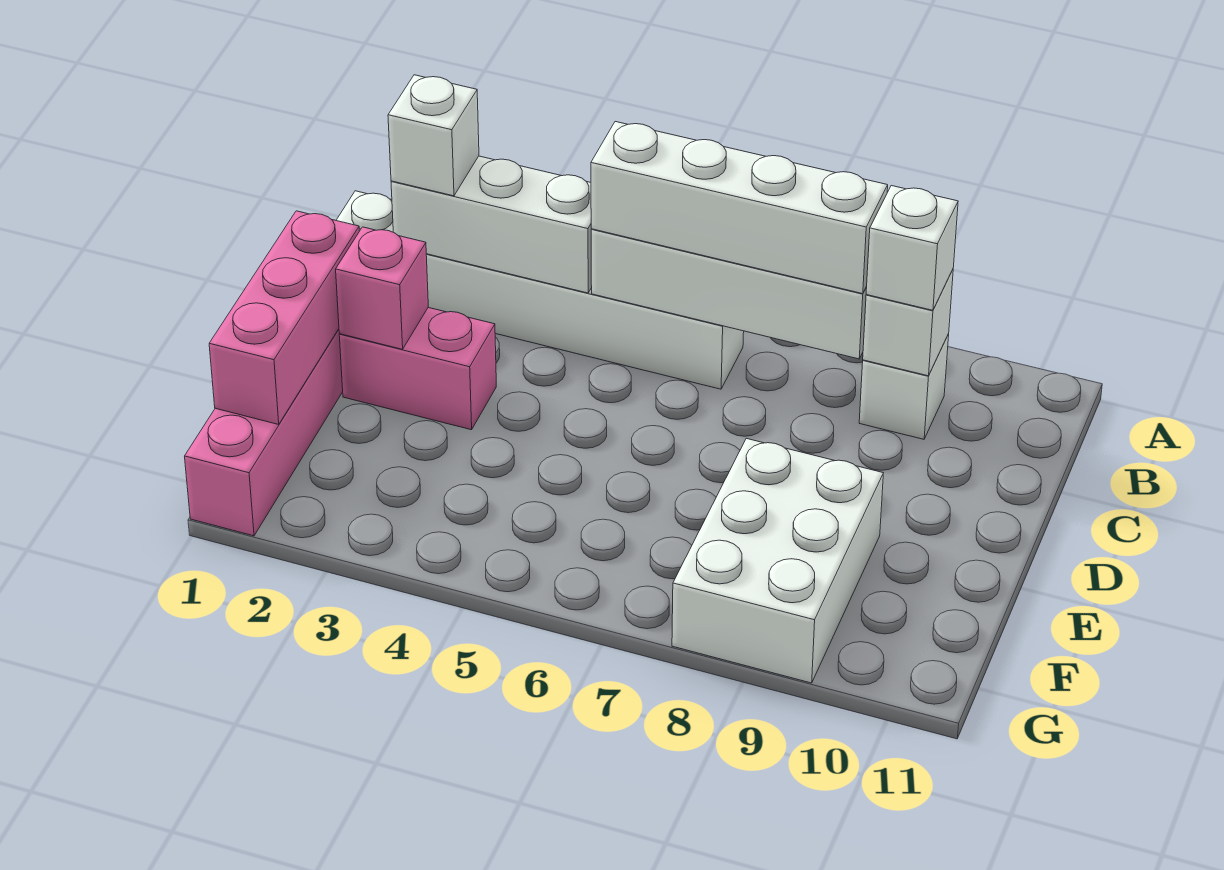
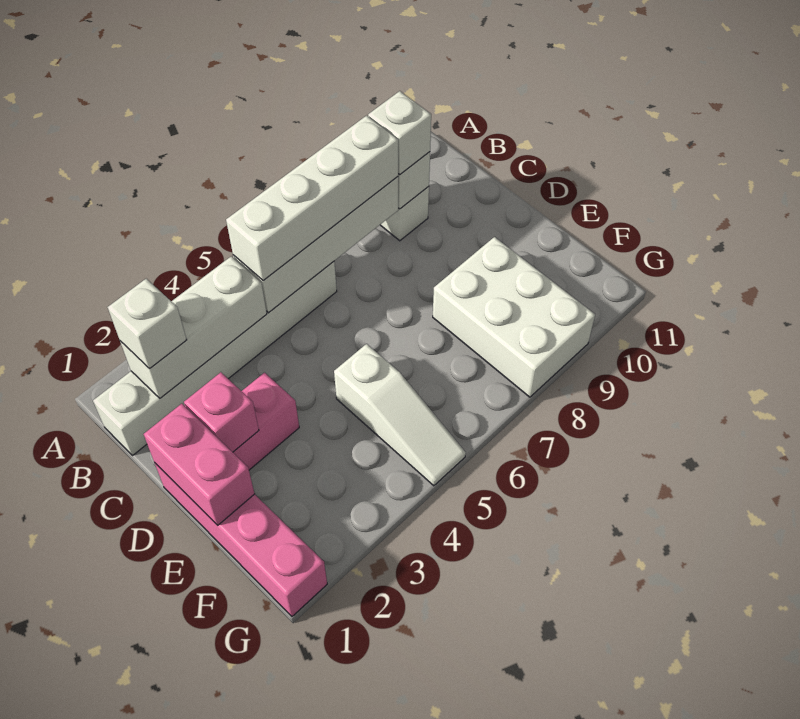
pink brick D1:F1 level 2 -> pink brick D1:E1 level 2
none -> white slope E5:G5 level 1 top E

